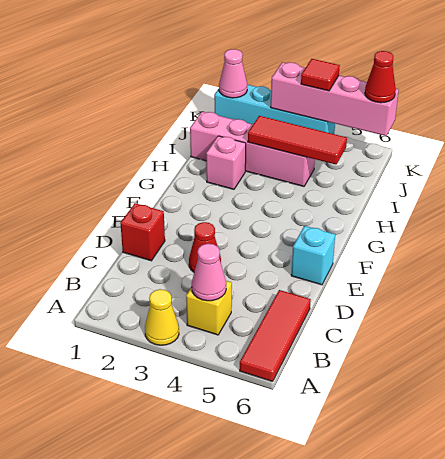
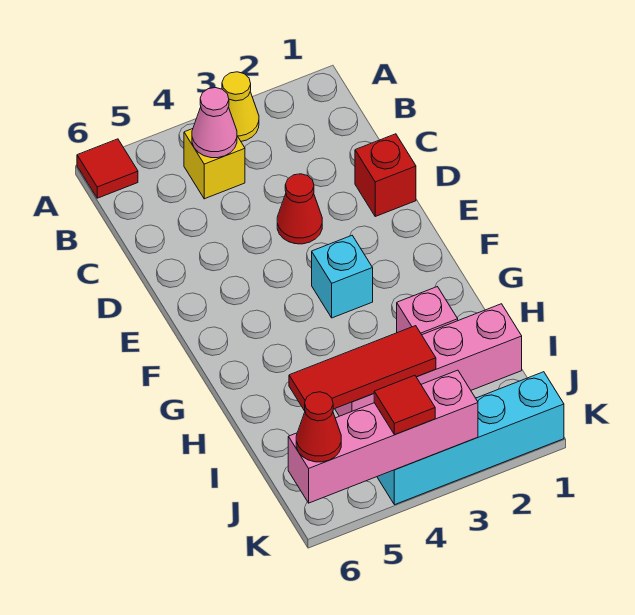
red tile A6:C6 level 1 -> red tile A6 level 1
cyan brick E6 level 1 -> cyan brick F3 level 1
pink cone K1 level 2 -> none

